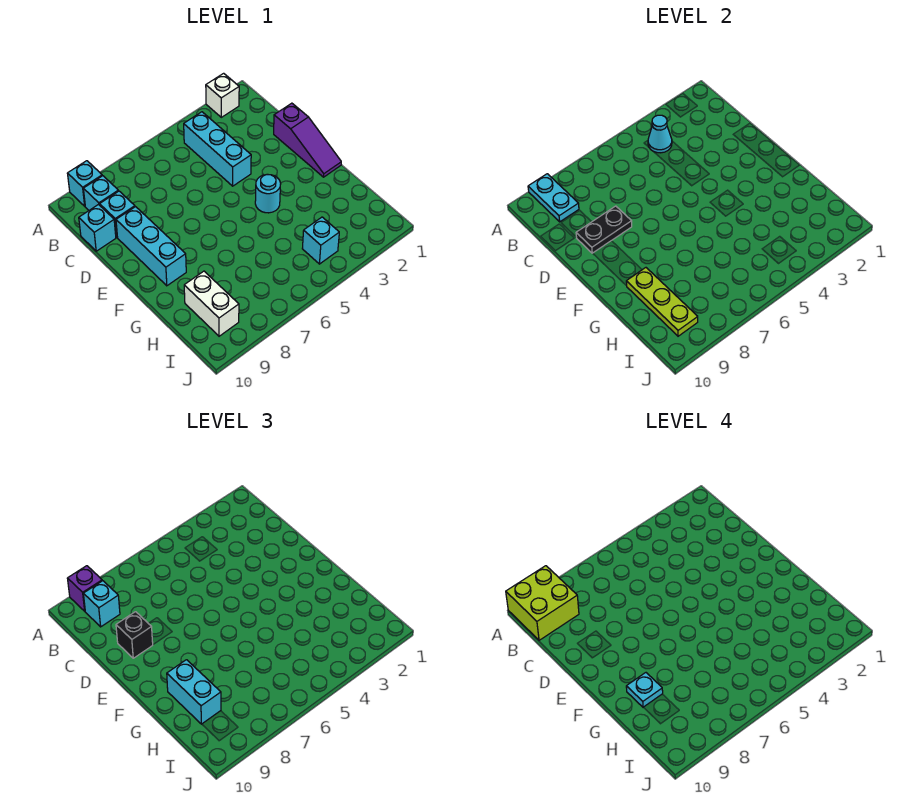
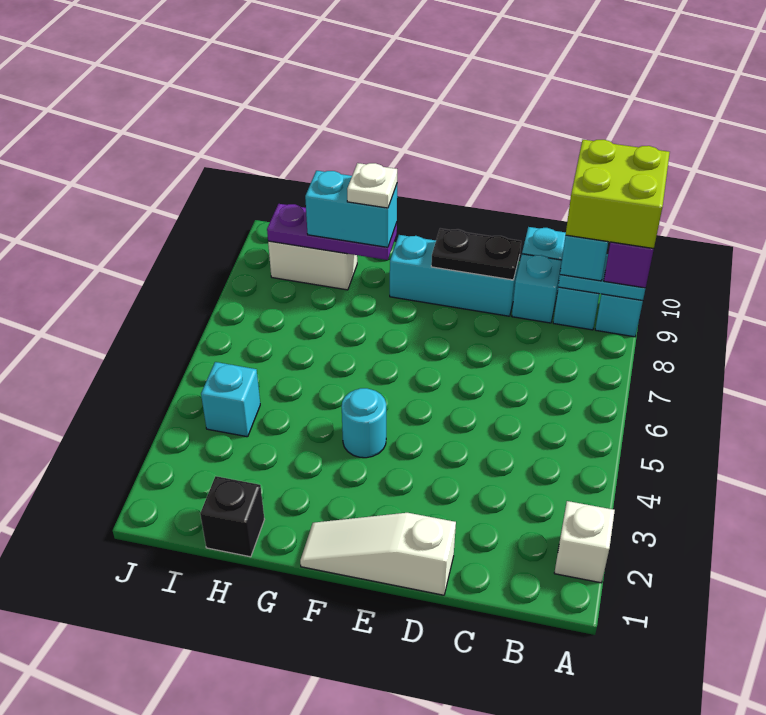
cyan brick B4:D4 level 1 -> none
cyan cone B4 level 2 -> none
purple slope D1:F1 level 1 top D -> white slope D1:F1 level 1 top D
black plate D8:D9 level 2 -> black plate D9:E9 level 2
black brick D9 level 3 -> black brick H1 level 1
lime plate G9:I9 level 2 -> purple plate G9:I9 level 2
cyan plate G9 level 4 -> white plate G9 level 4

